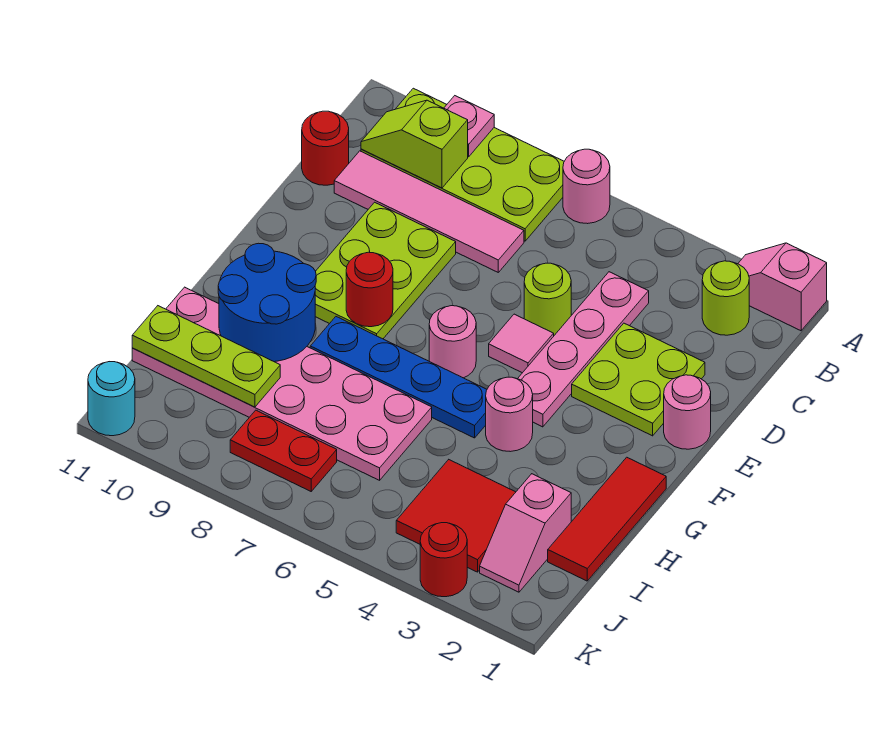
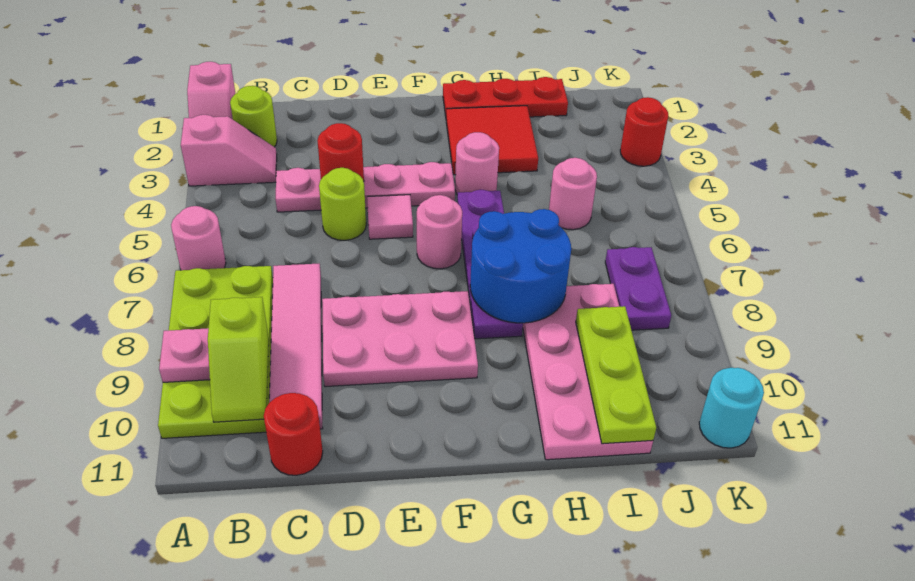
lime plate D2:E3 level 1 -> none
lime plate D8:F9 level 1 -> pink plate D8:F9 level 1
pink round brick E1 level 1 -> pink round brick I5 level 1
red round brick F8 level 2 -> red round brick D4 level 2
red tile G1:I1 level 1 -> red plate G1:I1 level 1
blue plate G5:G8 level 1 -> purple plate G5:G8 level 1
blue round brick G9:H10 level 2 -> blue round brick G7:H8 level 2
pink plate H6:I11 level 1 -> pink plate H8:I11 level 1
pink slope I2:J2 level 1 top I -> pink slope A3:B3 level 1 top A
red tile I3:J4 level 1 -> red tile G2:H3 level 1
red plate J7:J8 level 1 -> purple plate J7:J8 level 1

